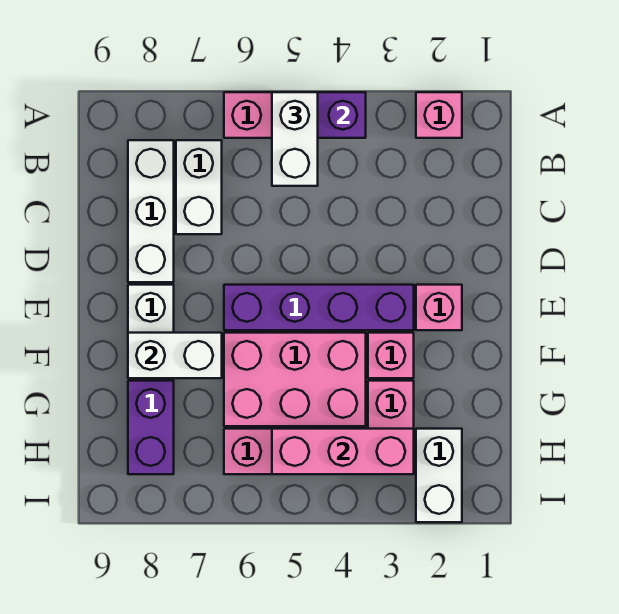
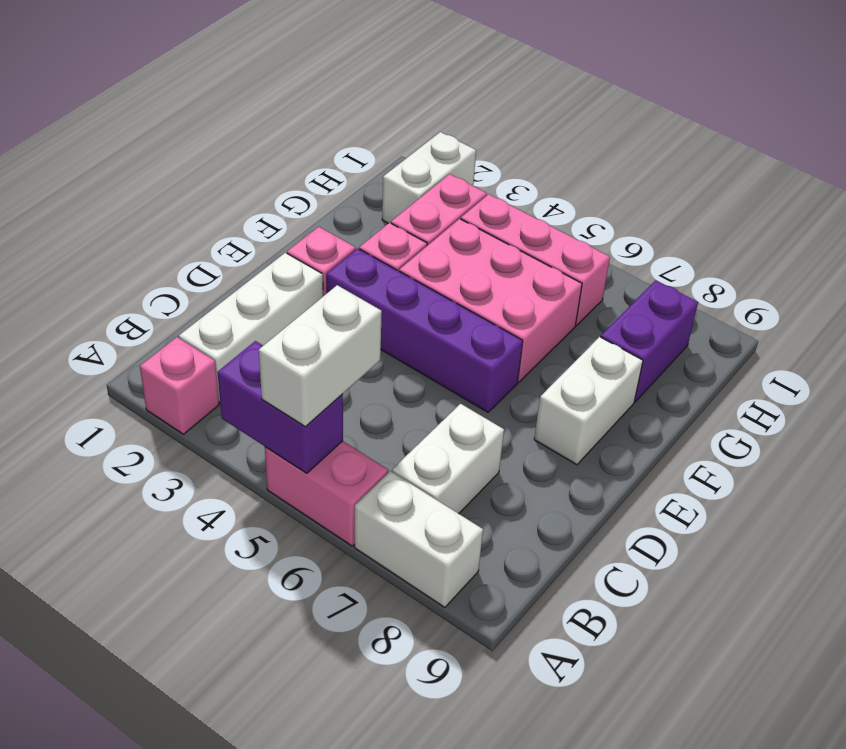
white brick B8:D8 level 1 -> white brick B2:D2 level 1
white brick F7:F8 level 2 -> white brick A7:A8 level 1
pink brick H3:H5 level 2 -> none

